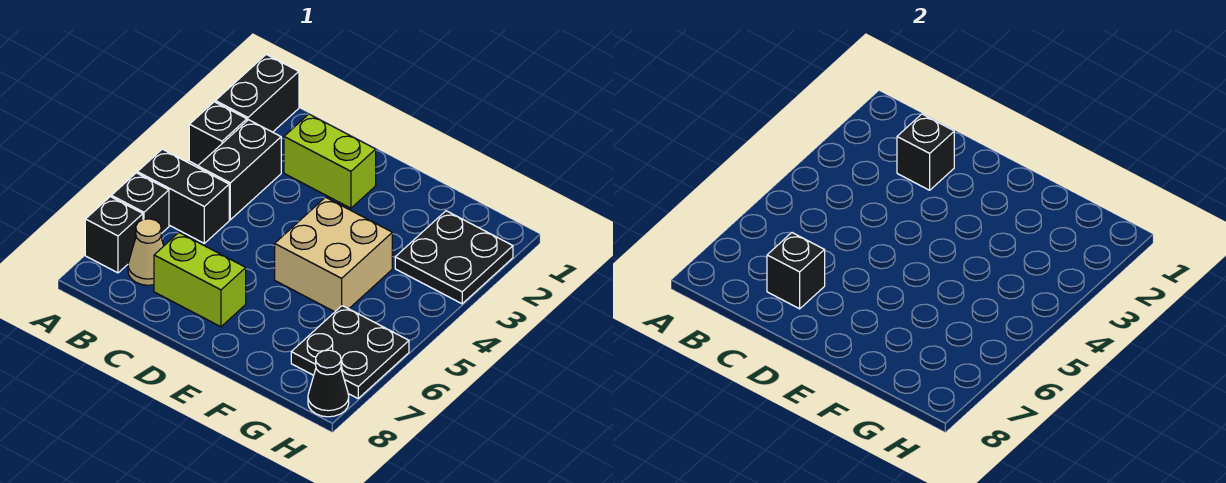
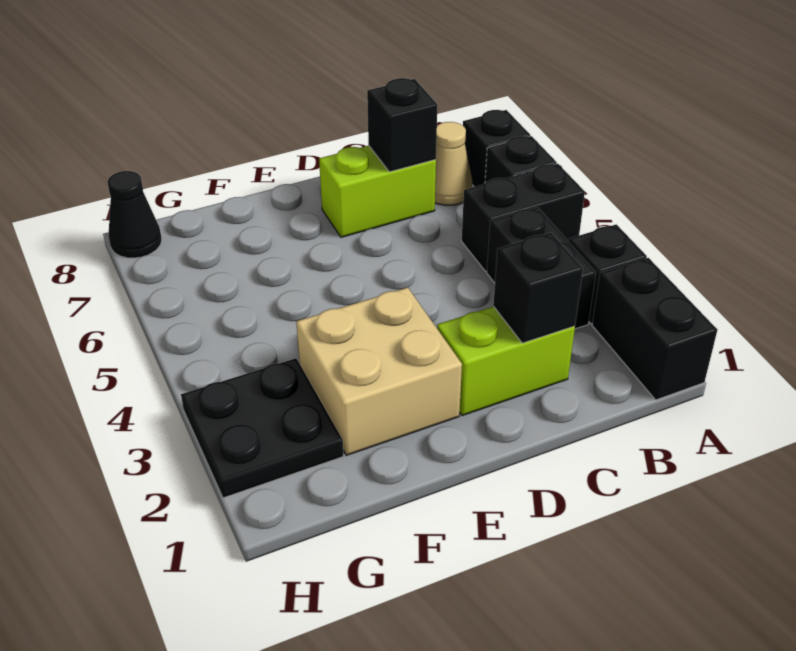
tan brick E4:F5 level 1 -> tan brick E2:F3 level 1
black plate G6:H7 level 1 -> none

